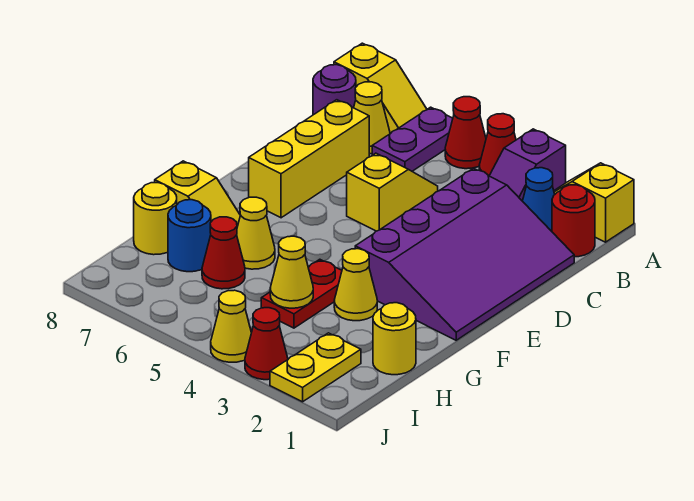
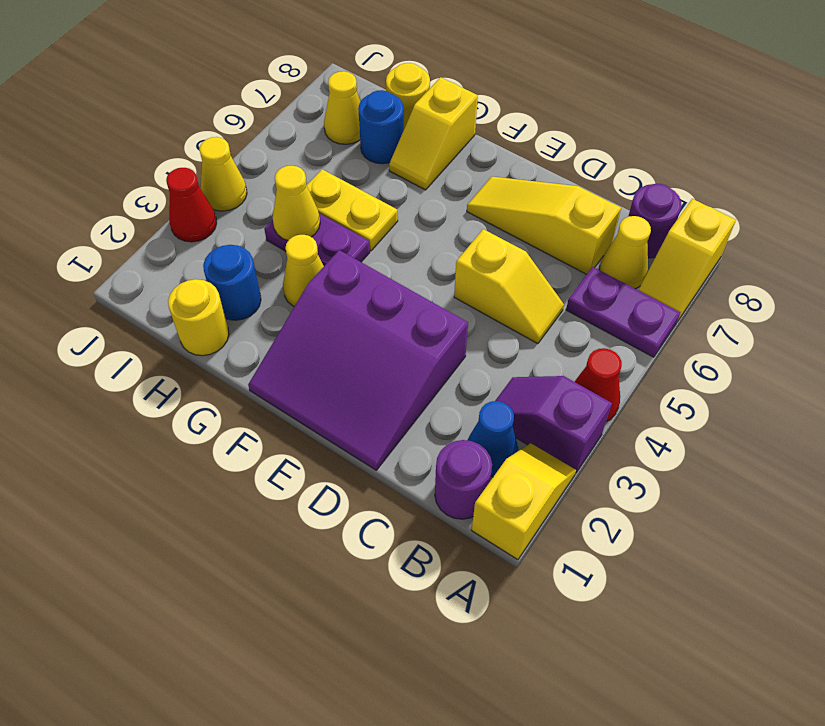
red cone A5 level 1 -> none
red round brick B1 level 1 -> purple round brick B1 level 1
purple slope C1:F3 level 1 top 3 -> purple slope D1:F3 level 1 top 3
yellow brick C7:E7 level 1 -> yellow slope C7:E7 level 1 top C
red plate G4:H4 level 1 -> purple plate G4:H4 level 1
yellow cone G6 level 1 -> yellow cone I7 level 1
none -> blue round brick H2 level 1
red cone H6 level 1 -> none
yellow plate I2:J2 level 1 -> yellow plate G5:H5 level 1

